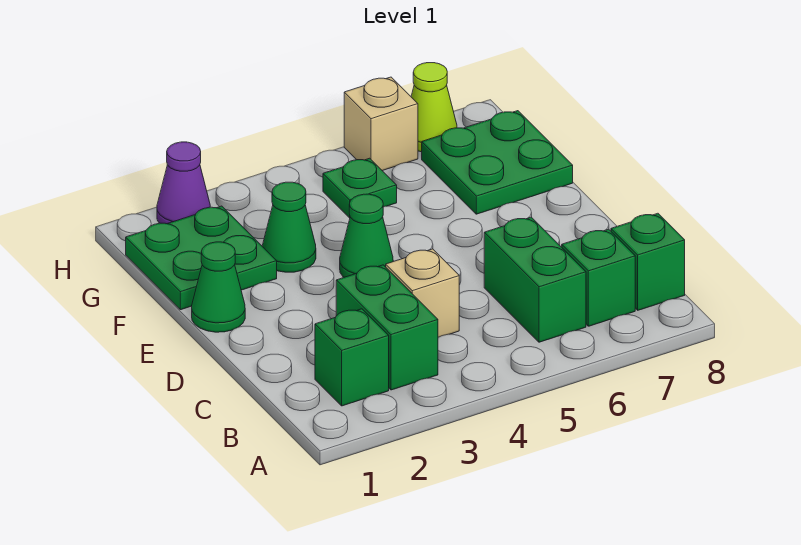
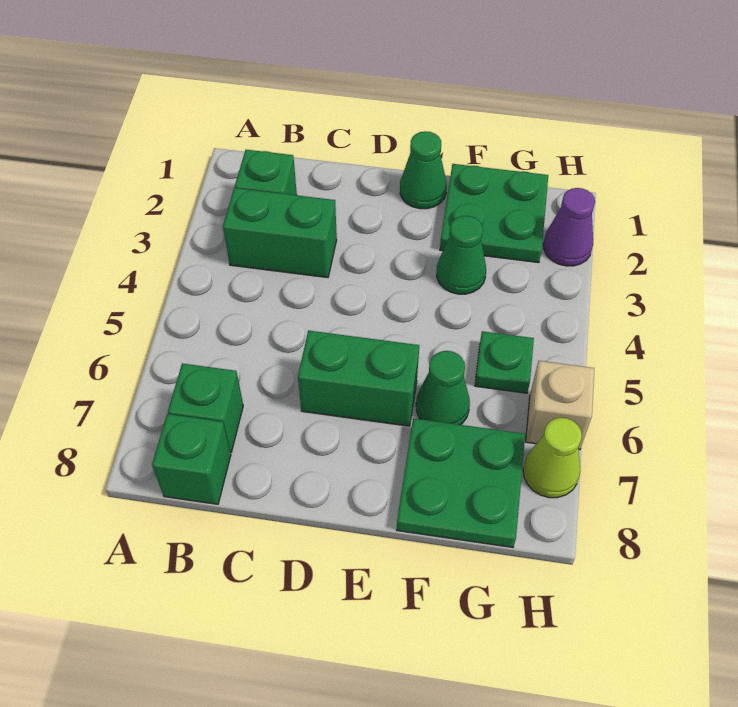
green brick B6:C6 level 1 -> green brick D6:E6 level 1
tan brick C4 level 1 -> none
green cone E4 level 1 -> green cone F6 level 1

